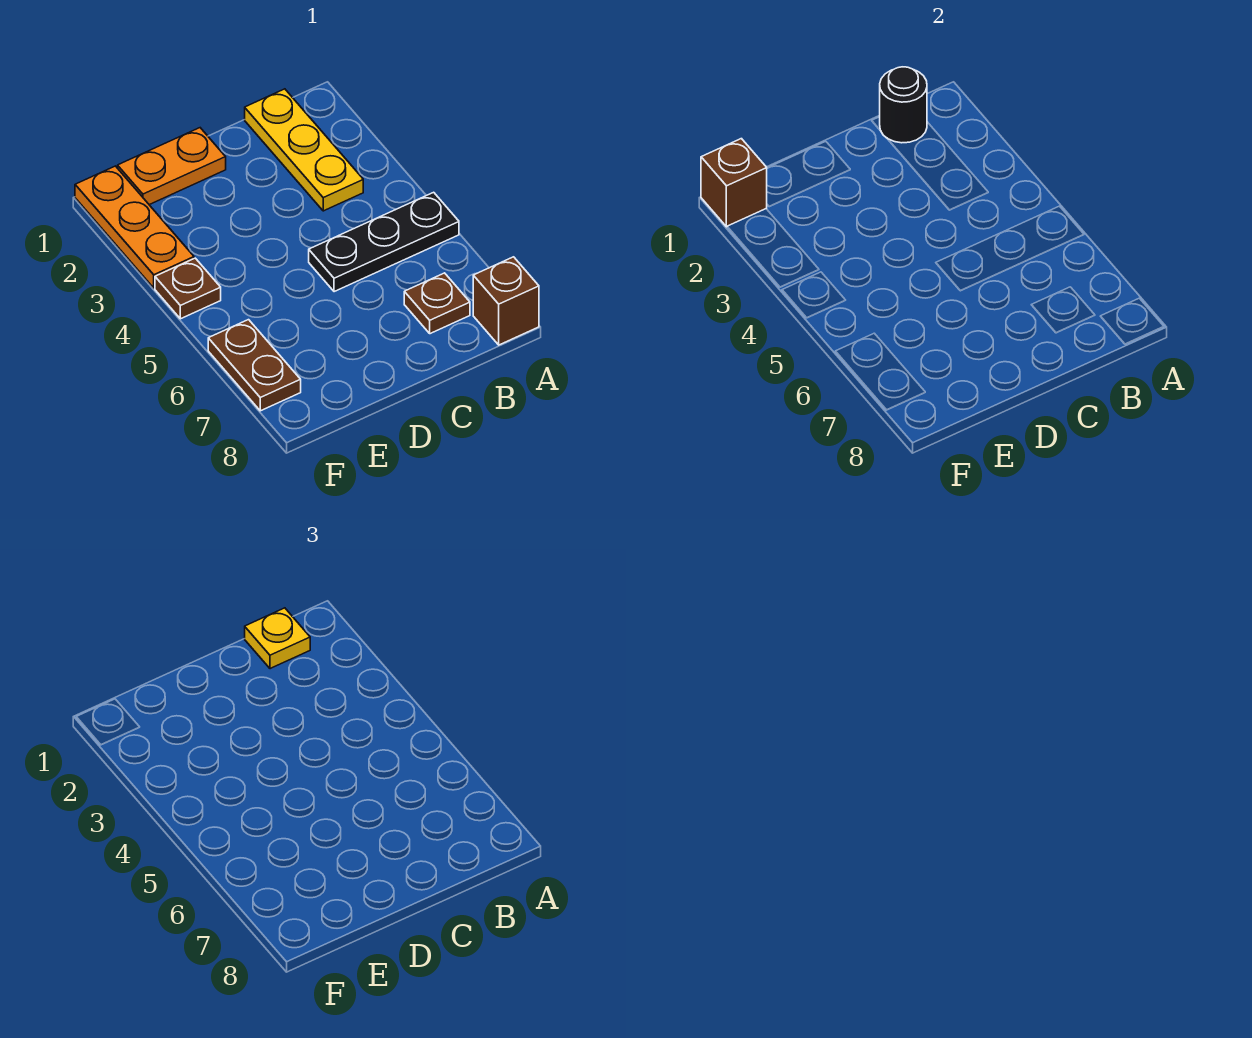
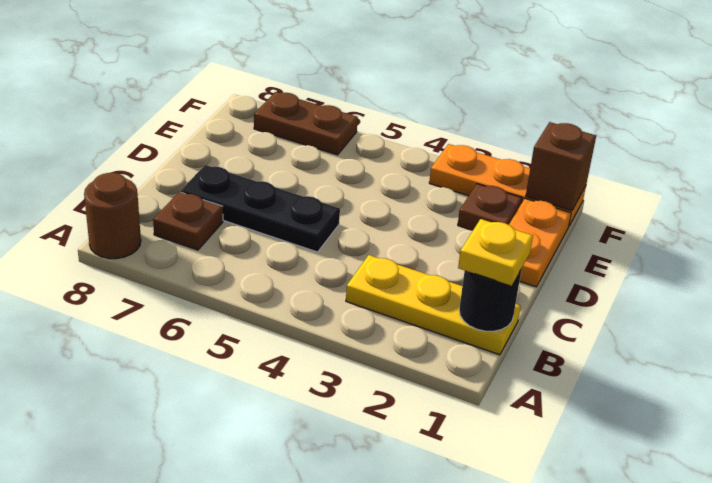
black plate A5:C5 level 1 -> black plate C5:C7 level 1
brown brick A8 level 1 -> brown round brick A8 level 1
brown plate F4 level 1 -> brown plate E2 level 1

